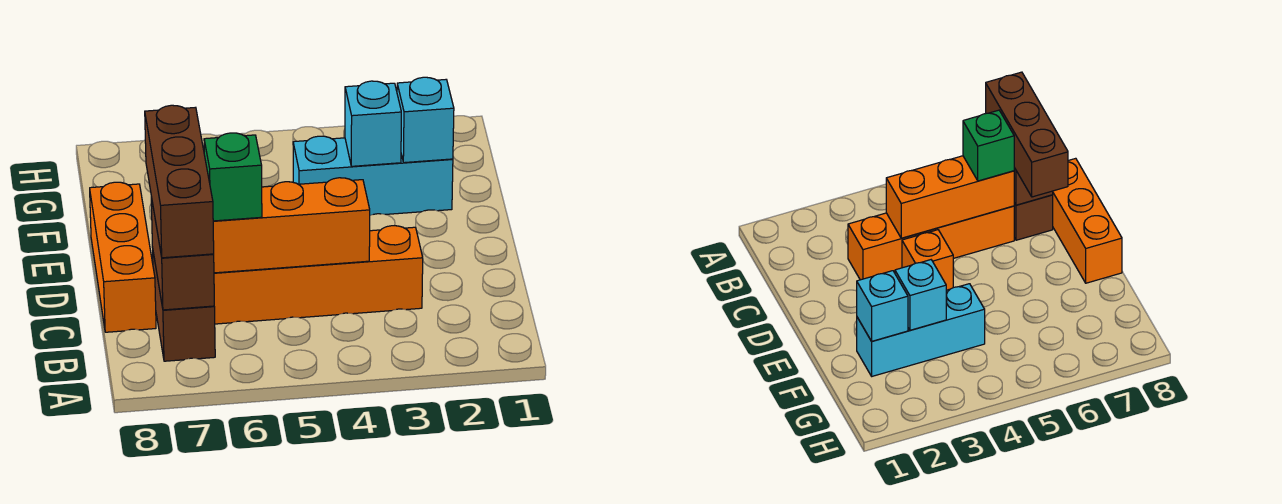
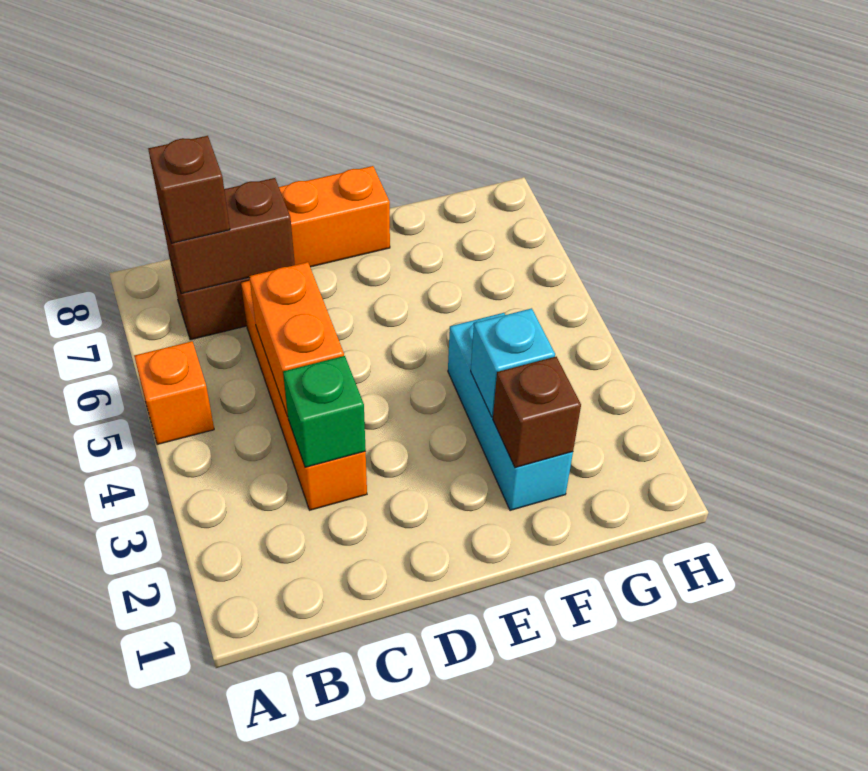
brown brick B7:D7 level 3 -> brown brick B7 level 3
orange brick C4:C6 level 2 -> orange brick C4:C5 level 2
green brick C6 level 3 -> green brick C3 level 2
orange brick D4 level 1 -> orange brick A5 level 1
cyan brick F2 level 2 -> brown brick F2 level 2

